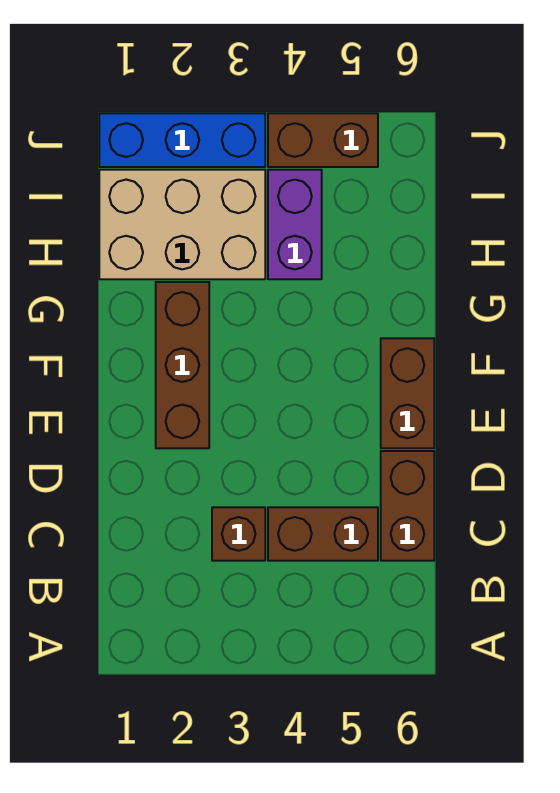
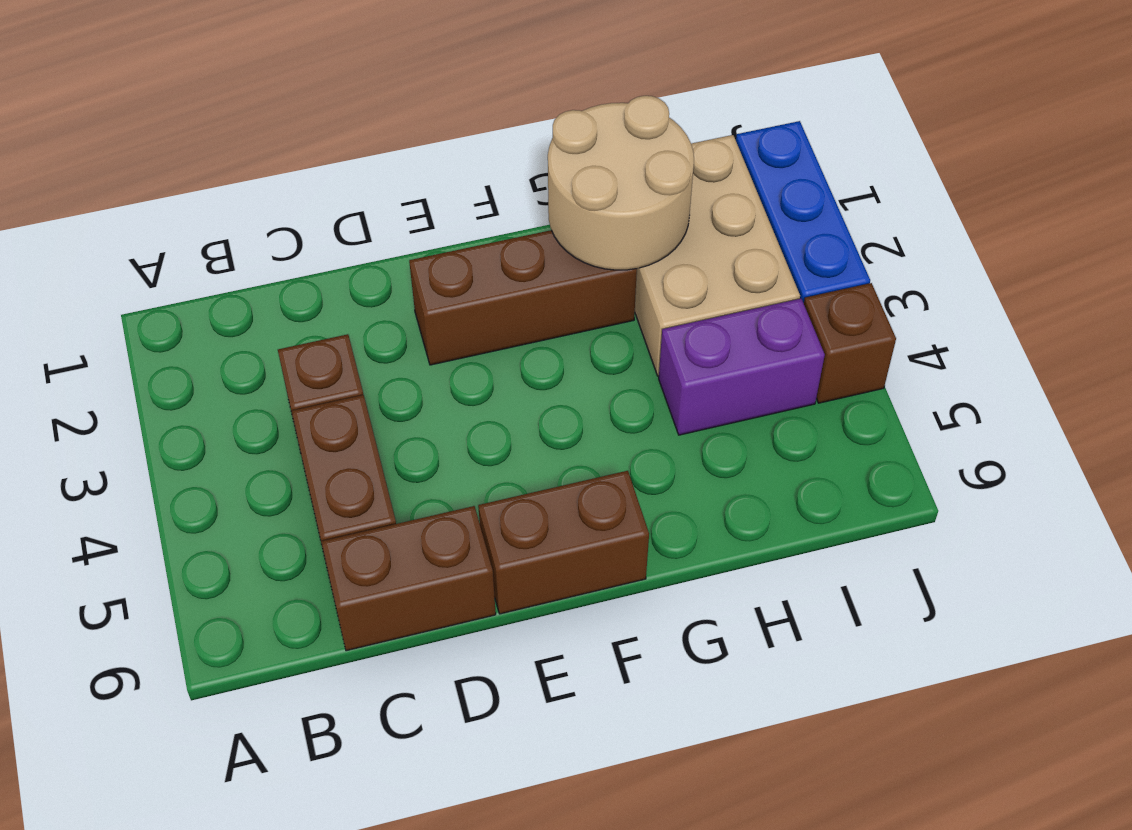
none -> tan round brick G1:H2 level 2
brown brick J4:J5 level 1 -> brown brick J4 level 1

